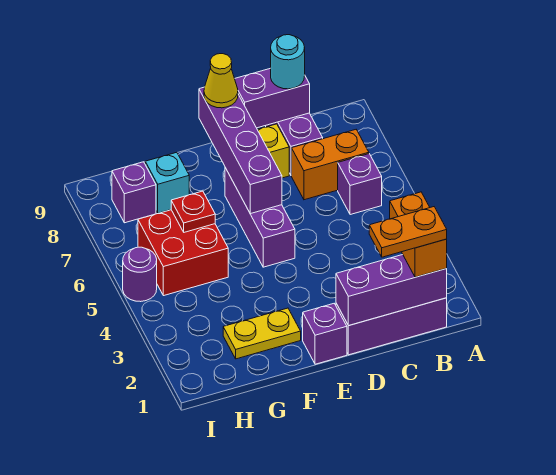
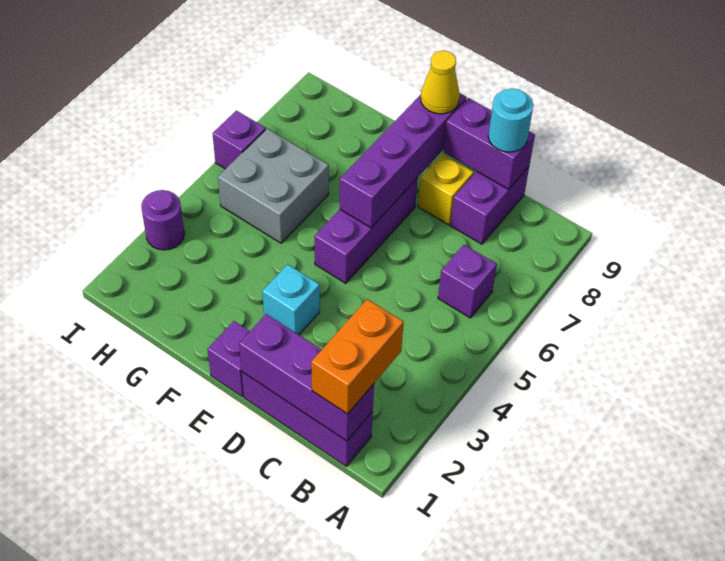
orange plate B1:C1 level 4 -> none
orange brick B7:C7 level 1 -> none
yellow plate F2:G2 level 1 -> none
red brick G5:H6 level 1 -> grey brick G5:H6 level 1
red plate G6 level 2 -> none
cyan brick G8 level 1 -> cyan brick E3 level 1
purple brick H8 level 1 -> purple brick I6 level 1
purple round brick I5 level 1 -> purple round brick I3 level 1

